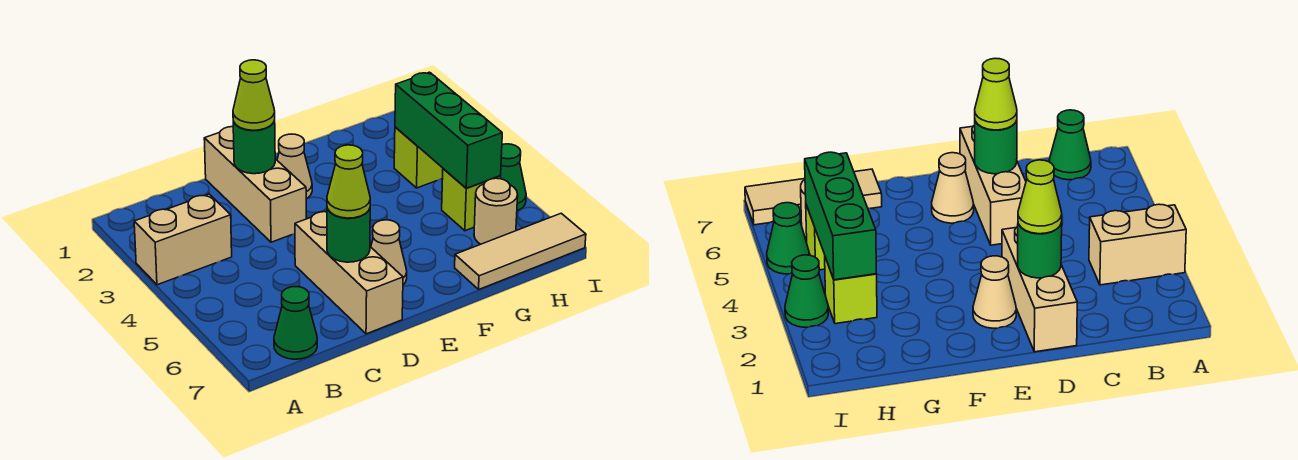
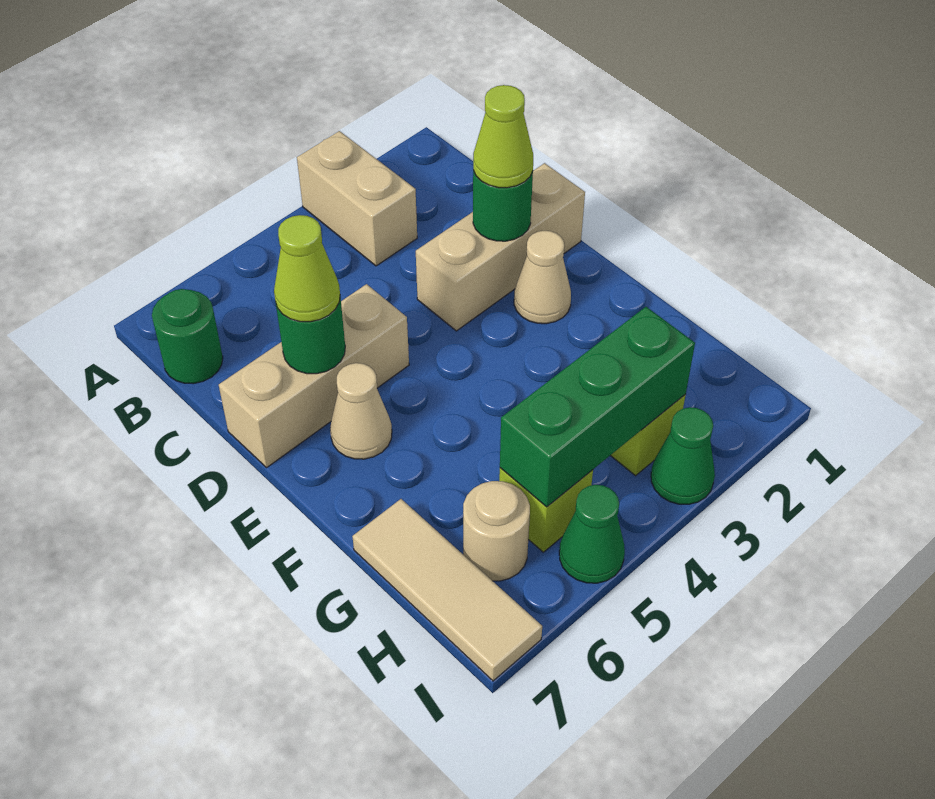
green cone B7 level 1 -> green round brick B7 level 1

